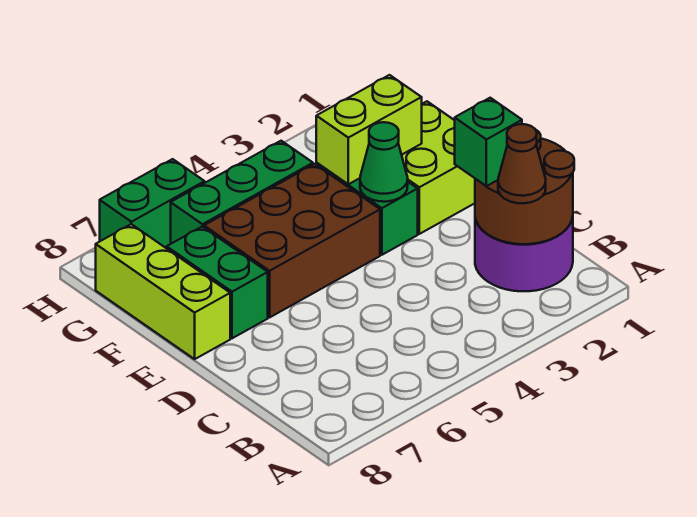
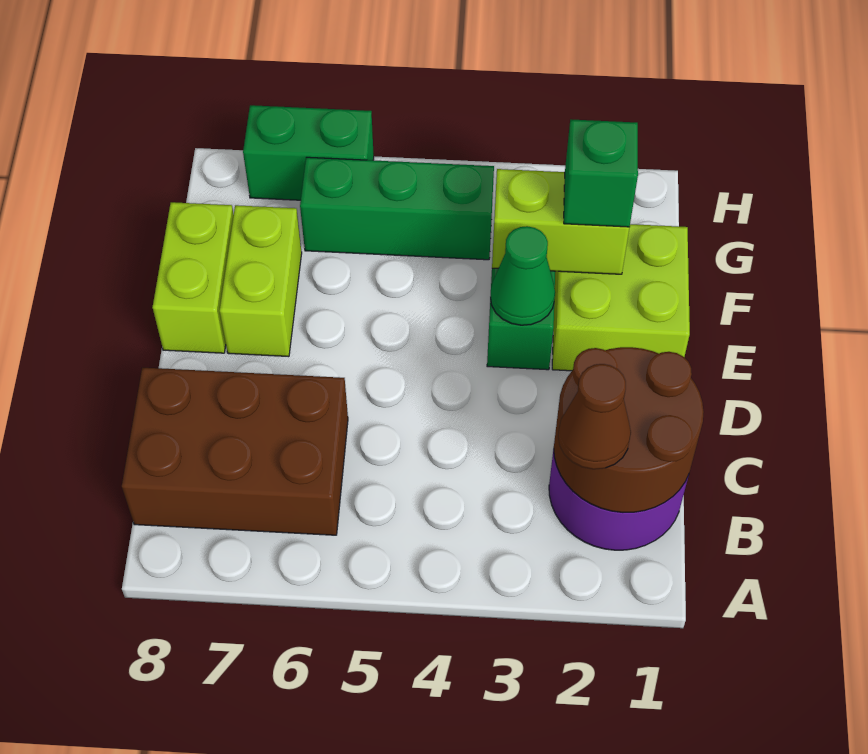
green brick C2 level 3 -> green brick F2 level 3
brown brick E4:F6 level 1 -> brown brick B6:C8 level 1
green brick E7:F7 level 1 -> lime brick E7:F7 level 1
lime brick E8:G8 level 1 -> lime brick E8:F8 level 1

